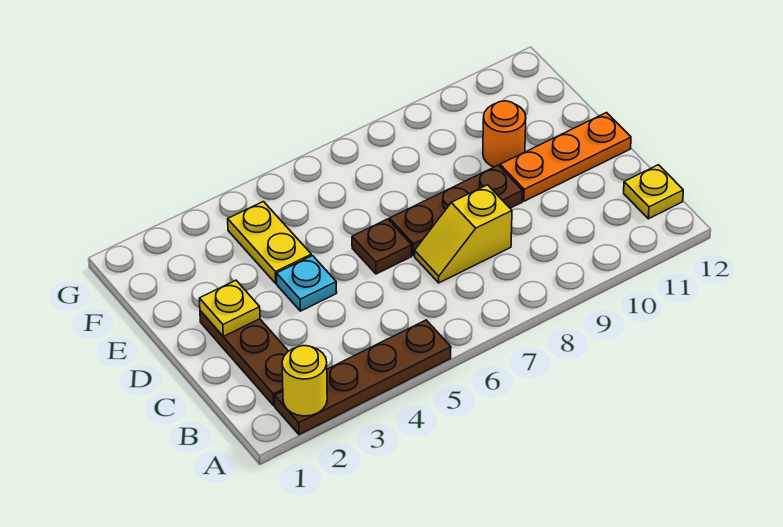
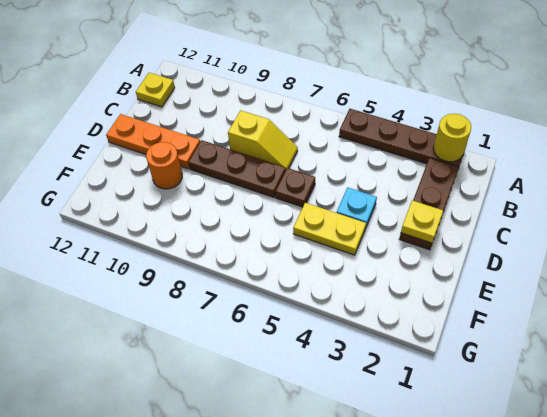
yellow plate E4:F4 level 1 -> yellow plate E4:E5 level 1

